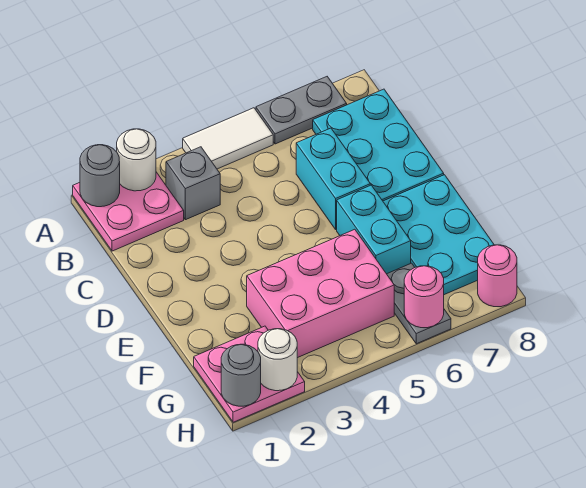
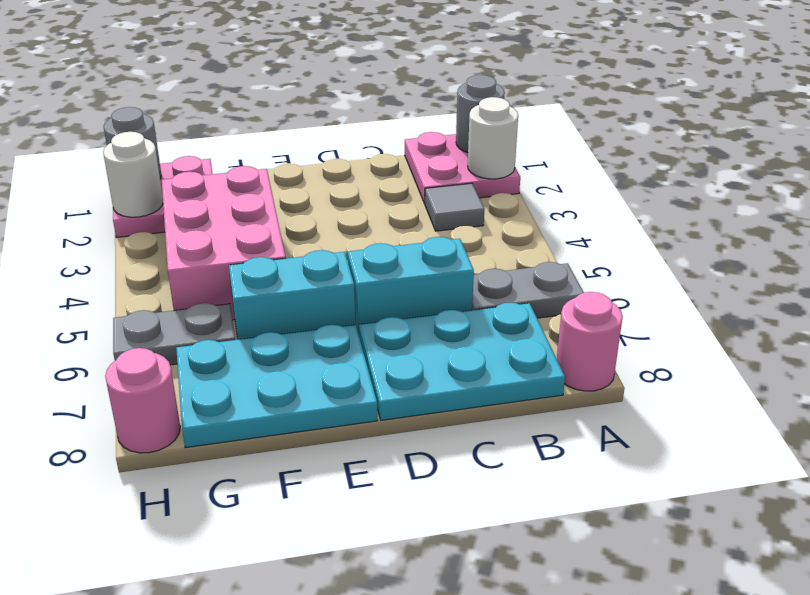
white tile A4:A5 level 1 -> none
grey plate A6:A7 level 1 -> grey plate A6:B6 level 1
grey brick B3 level 1 -> grey tile B3 level 1
pink round brick H6 level 2 -> pink round brick A8 level 1

